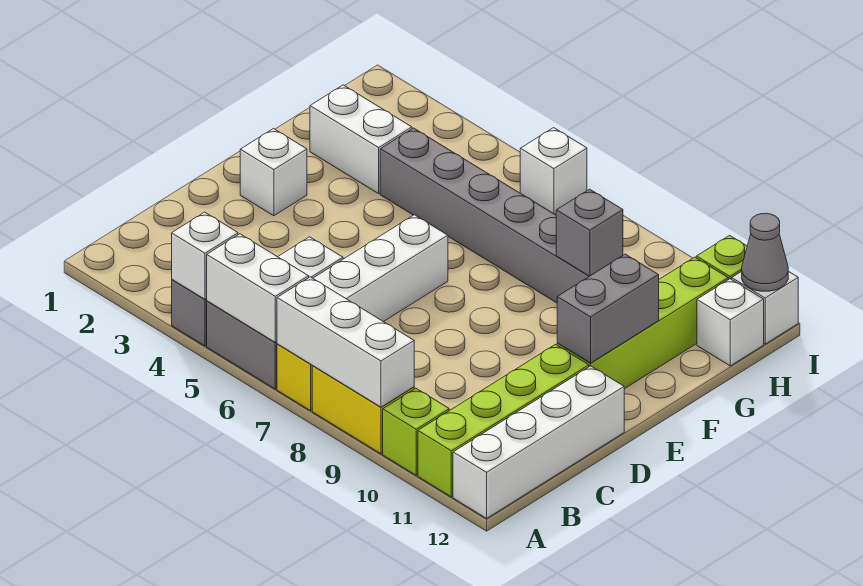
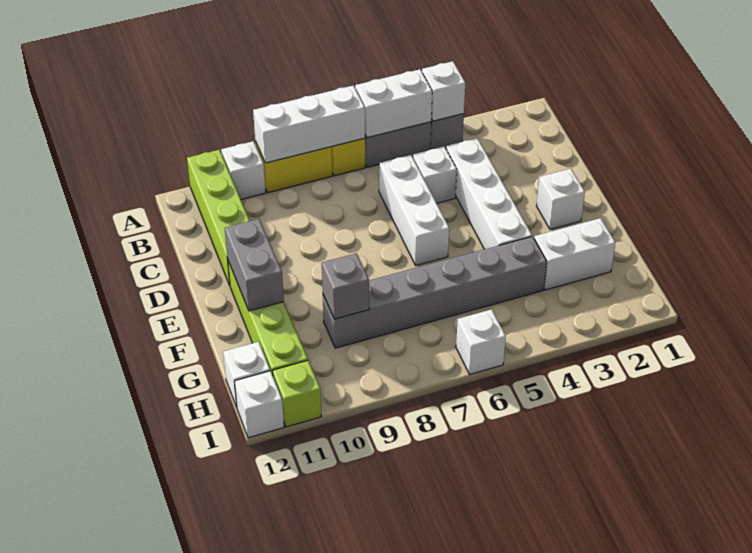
lime brick A10 level 1 -> white brick A10 level 1
white brick A12:D12 level 1 -> white brick C4:F4 level 1
grey cone I12 level 2 -> none

